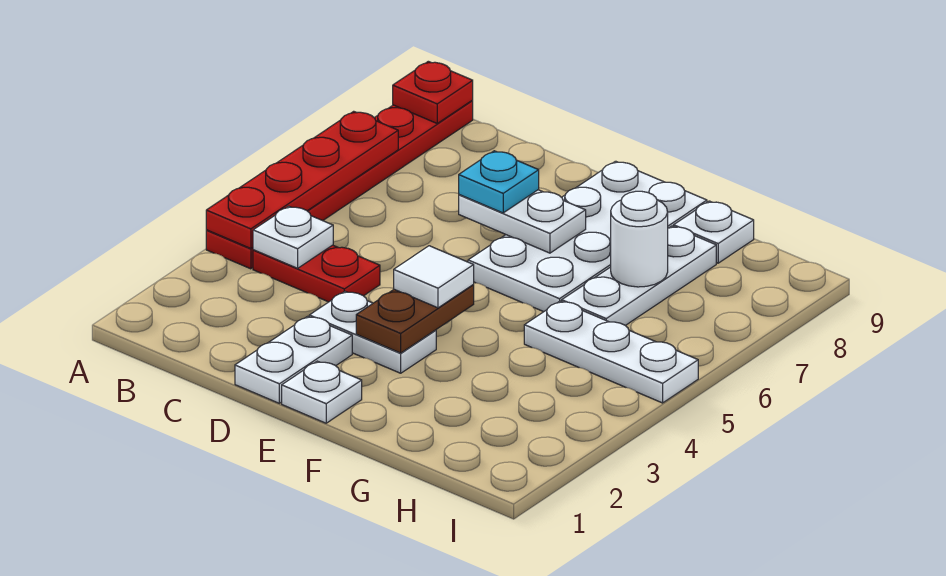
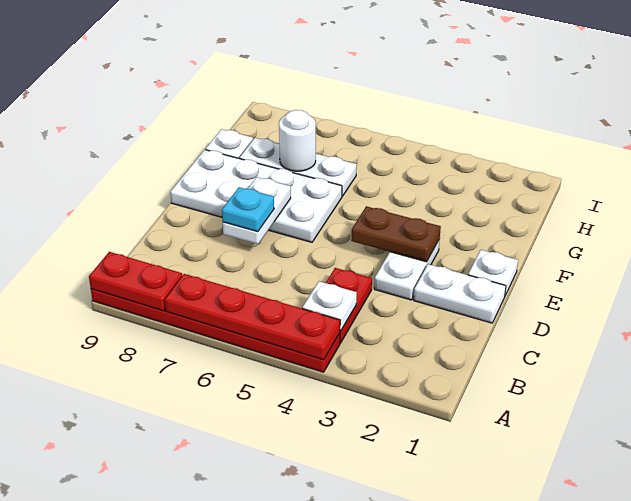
red plate A9 level 2 -> red plate A8:A9 level 2
white tile E4 level 3 -> none
white plate G5:I5 level 1 -> none

